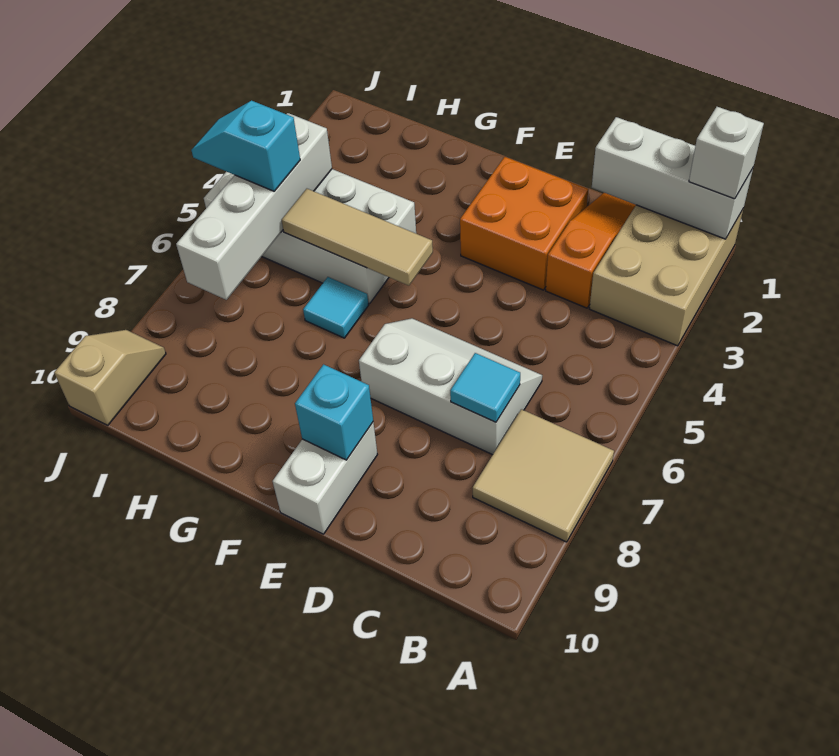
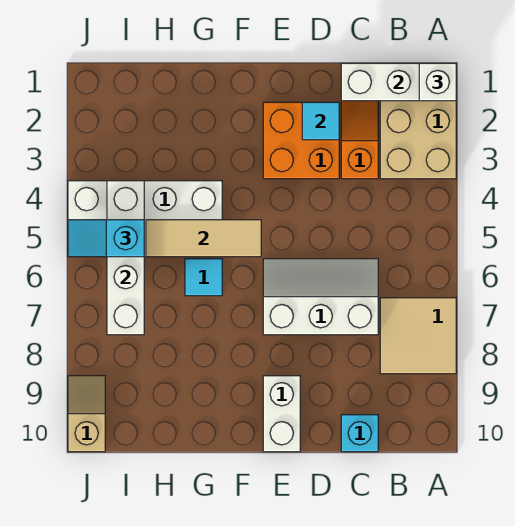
cyan tile C7 level 2 -> cyan tile D2 level 2
cyan brick E9 level 2 -> cyan brick C10 level 1

